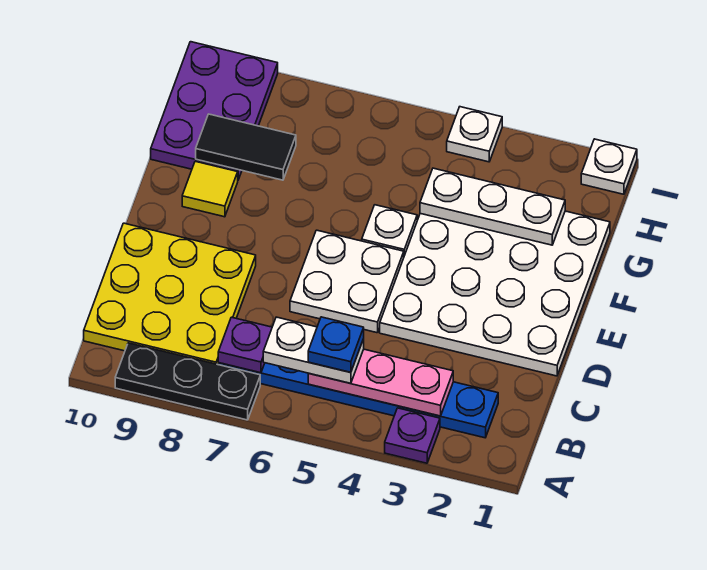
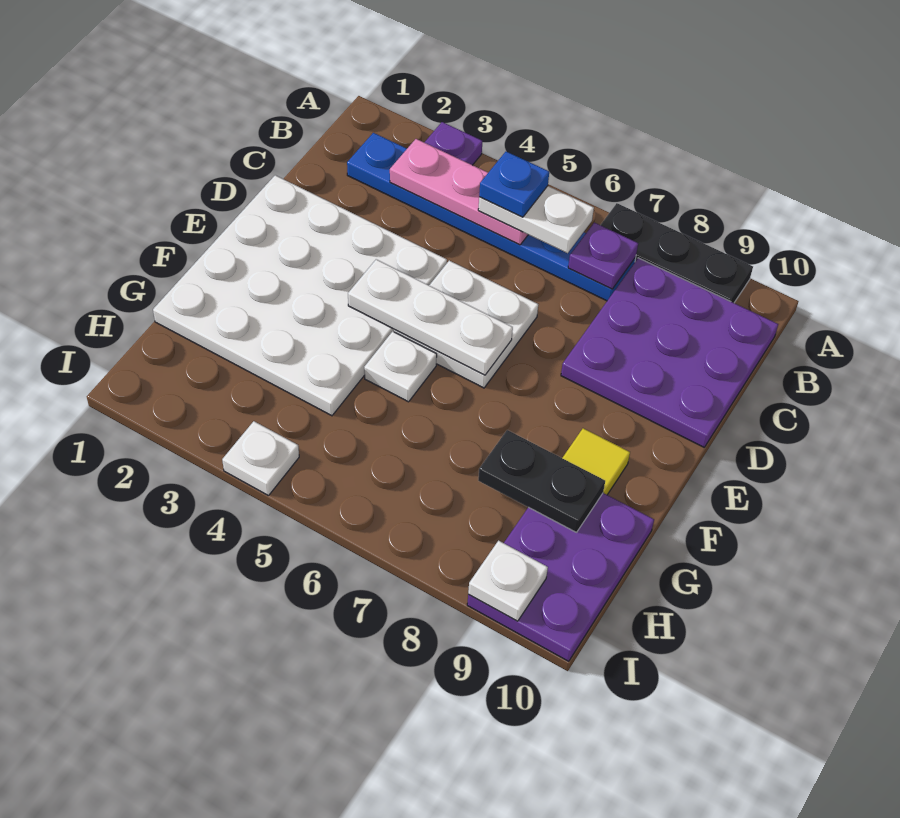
yellow plate B8:D10 level 1 -> purple plate B8:D10 level 1
white plate G2:G4 level 2 -> white plate E4:E6 level 2
black tile G8:G9 level 2 -> black plate G8:G9 level 2
white plate I1 level 1 -> white plate I9 level 2

